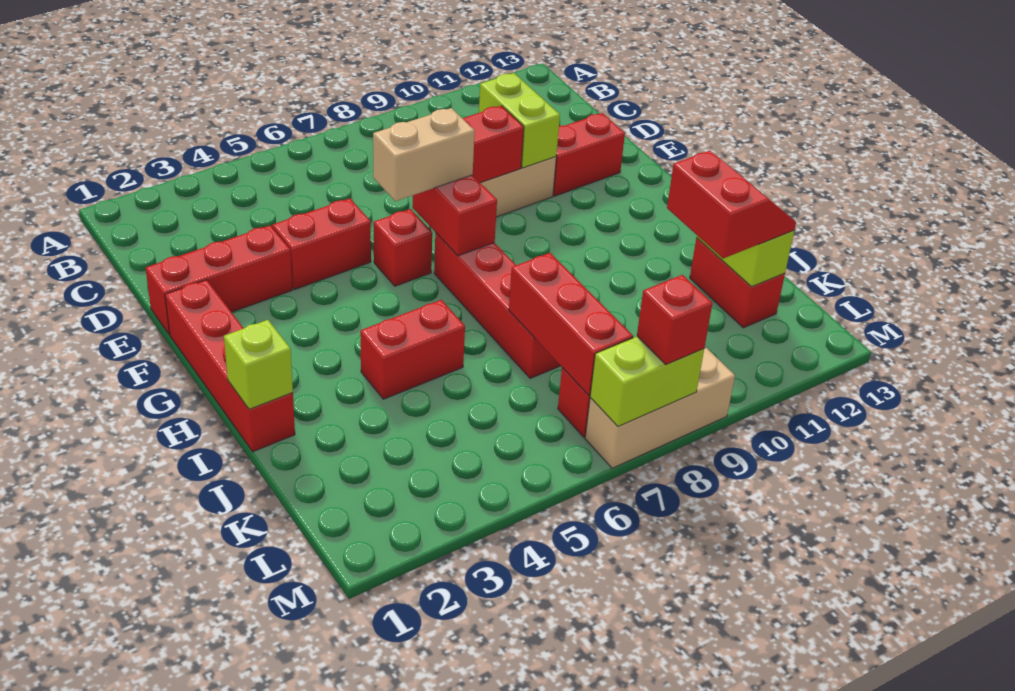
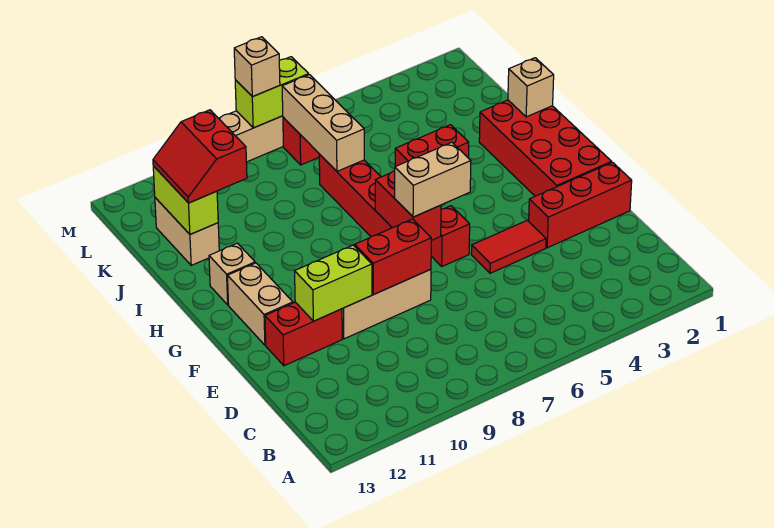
lime brick D10:E10 level 2 -> lime brick E10:E11 level 2
red brick E4:E5 level 1 -> red tile E4:E5 level 1
red brick F1:I1 level 1 -> red brick F1:I2 level 1
none -> tan brick F12:G12 level 1
none -> tan brick H12 level 1
lime brick I1 level 2 -> tan brick I1 level 2
red brick J7:L7 level 2 -> tan brick J7:L7 level 2
red brick J12:K12 level 1 -> tan brick J12:K12 level 1
red brick M8 level 3 -> tan brick M8 level 3

